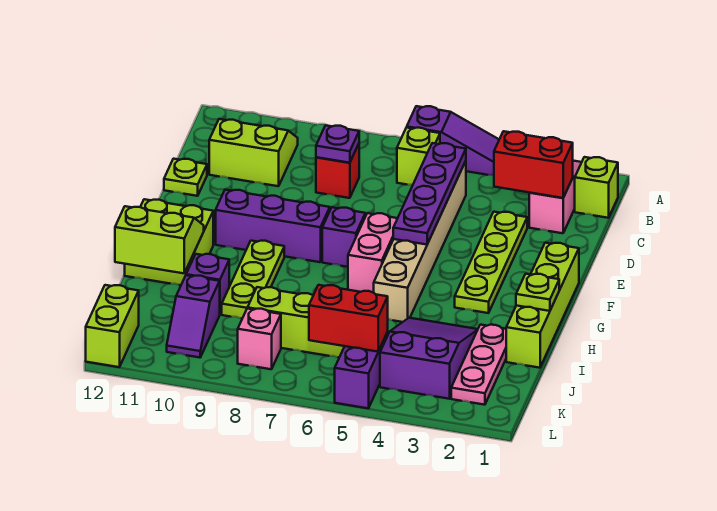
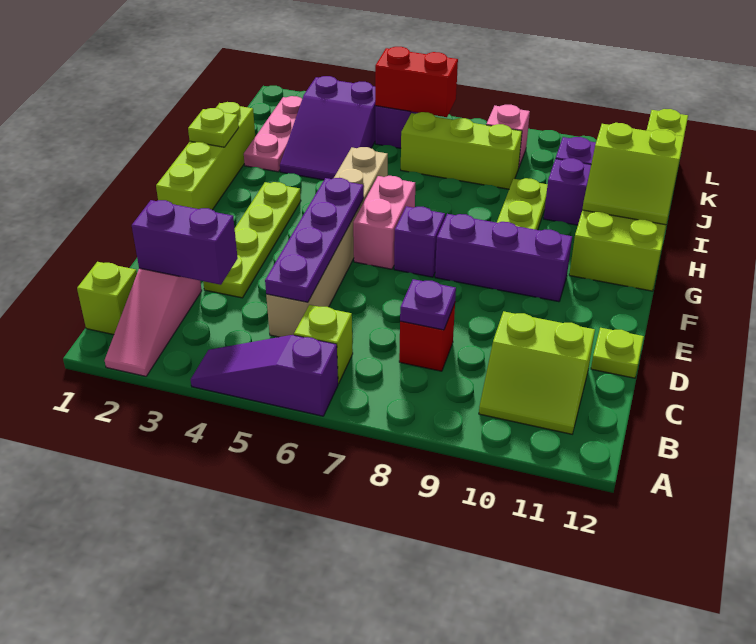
red brick C2:C3 level 2 -> purple brick C2:C3 level 2

